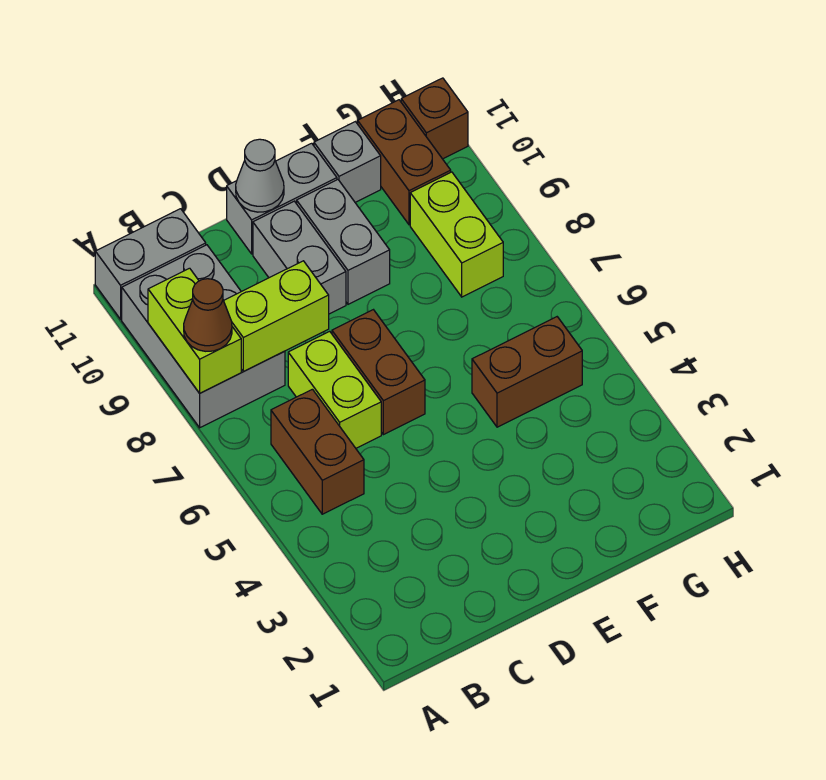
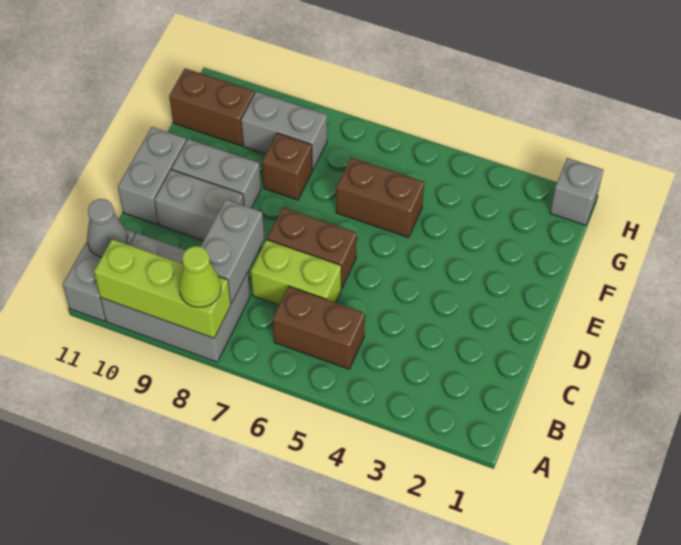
lime brick A8:A9 level 2 -> lime brick A8:A10 level 2
brown cone A8 level 3 -> lime cone A8 level 3
lime brick B8:C8 level 2 -> grey brick B8:C8 level 2
grey cone D11 level 2 -> grey cone B11 level 2
brown brick F5:G5 level 1 -> brown brick F5:F6 level 1
grey brick F11 level 1 -> grey brick H1 level 1
lime brick G8:G9 level 1 -> grey brick G8:G9 level 1
brown brick H11 level 1 -> brown brick F8 level 1

